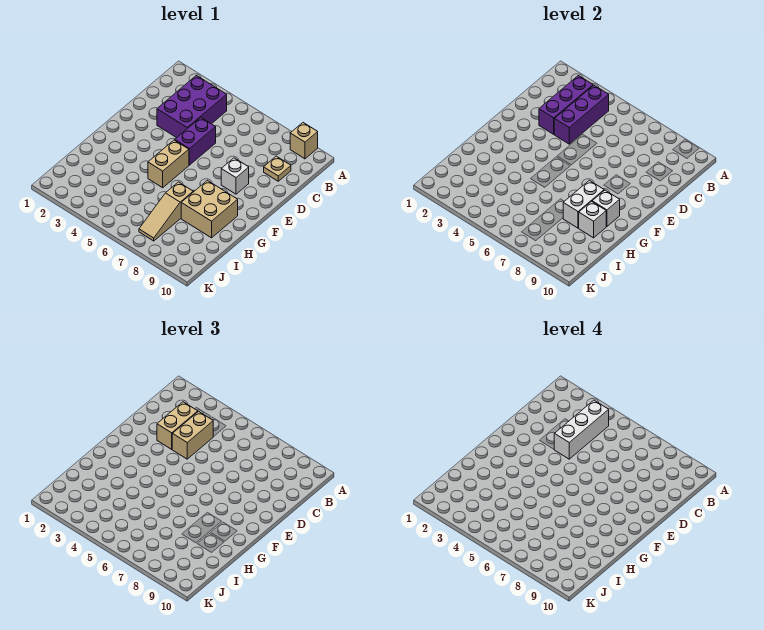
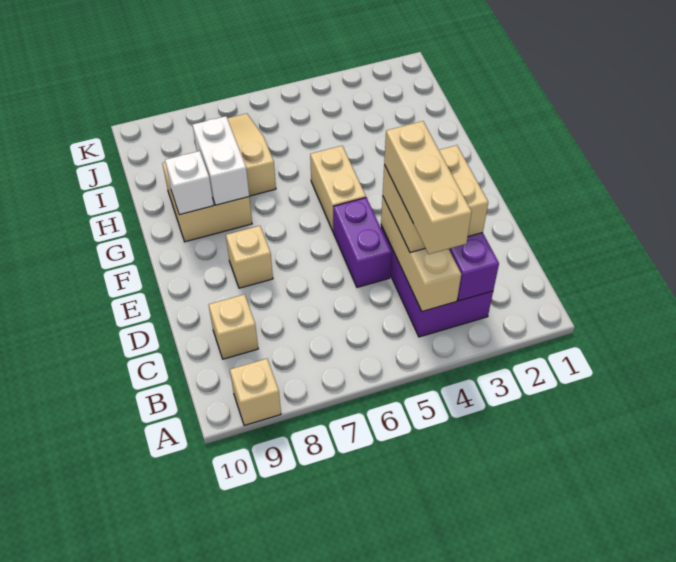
purple brick B4:D4 level 2 -> tan brick B4:D4 level 2
white brick B4:D4 level 4 -> tan brick B4:D4 level 4
tan plate C9 level 1 -> tan brick C9 level 1
white brick E8 level 1 -> tan brick E8 level 1
white brick H9 level 2 -> none

